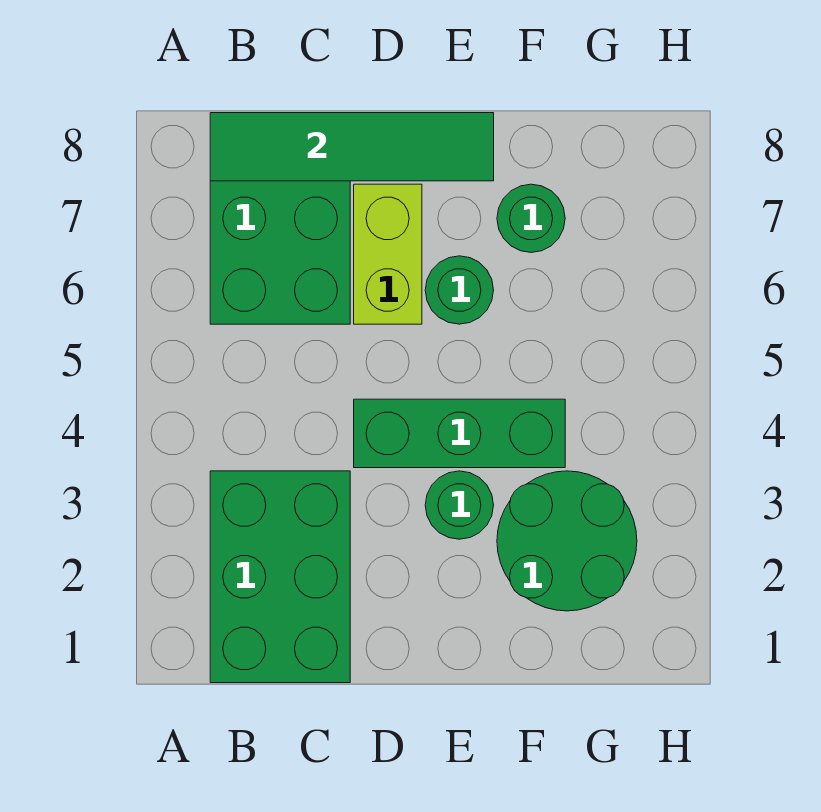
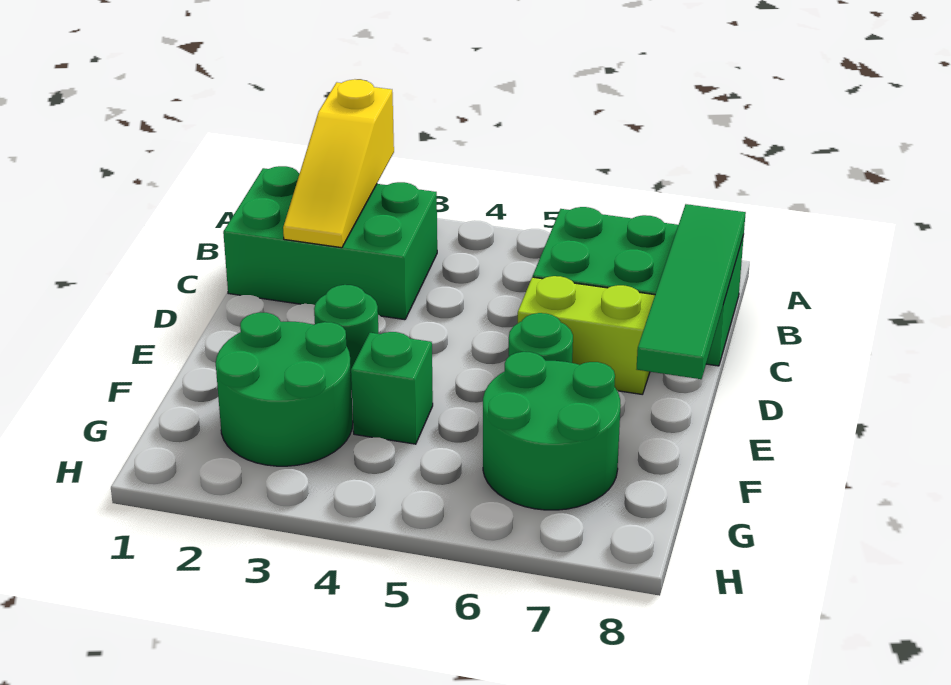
none -> yellow slope A2:C2 level 2 top A
green brick D4:F4 level 1 -> green brick F4 level 1
green round brick F7 level 1 -> green round brick F6:G7 level 1

